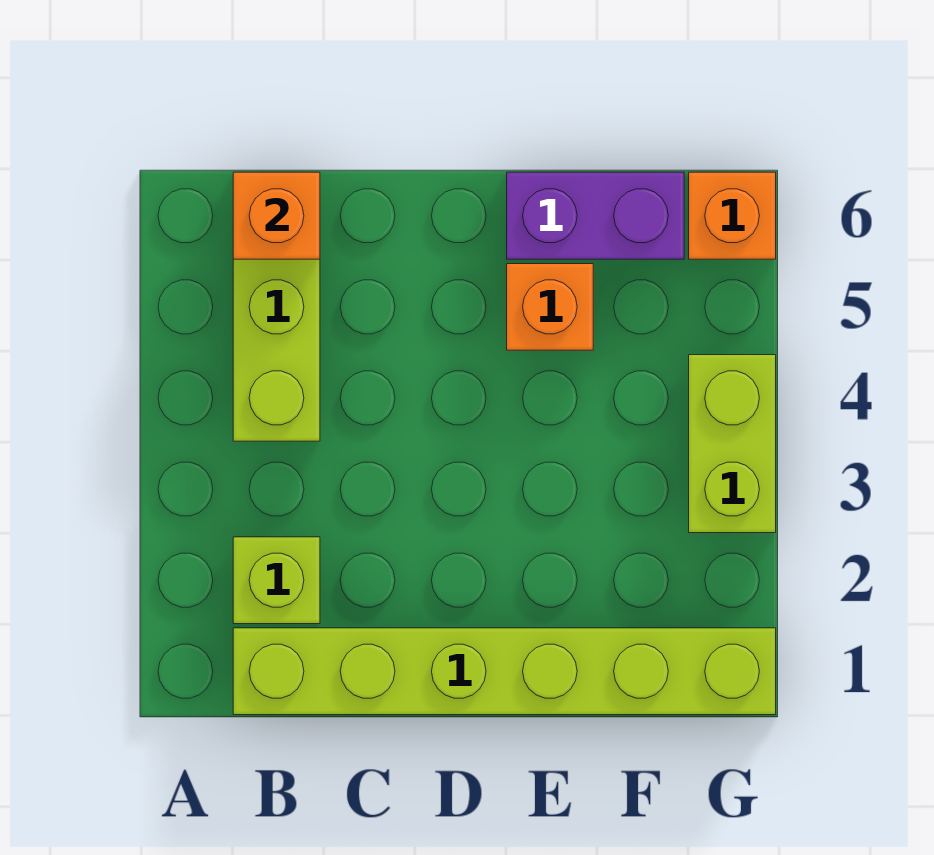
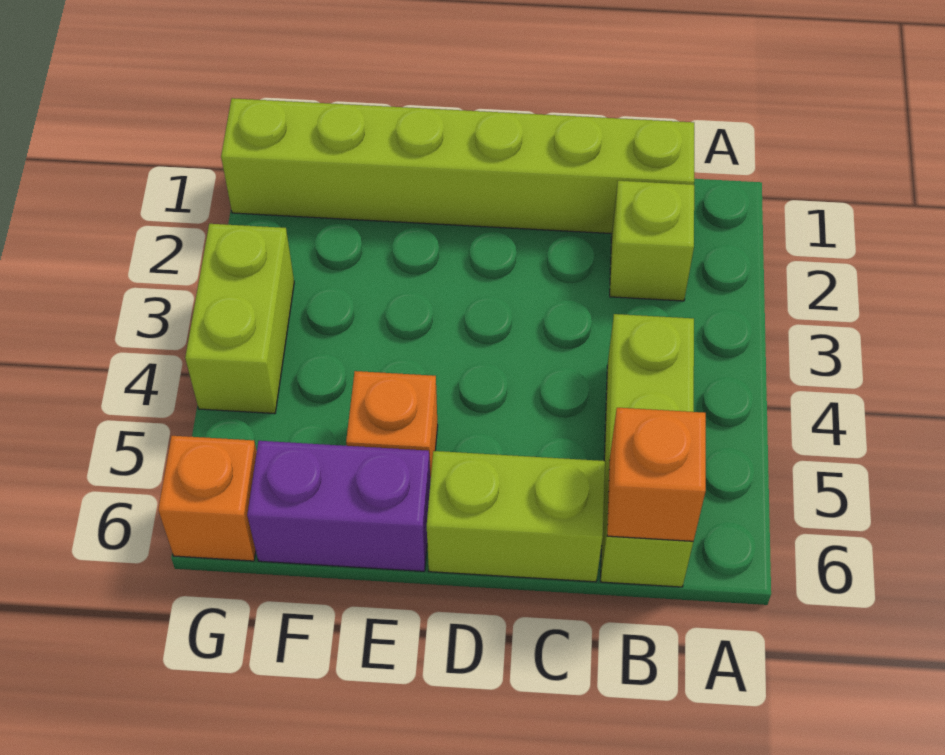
none -> lime brick C6:D6 level 1

